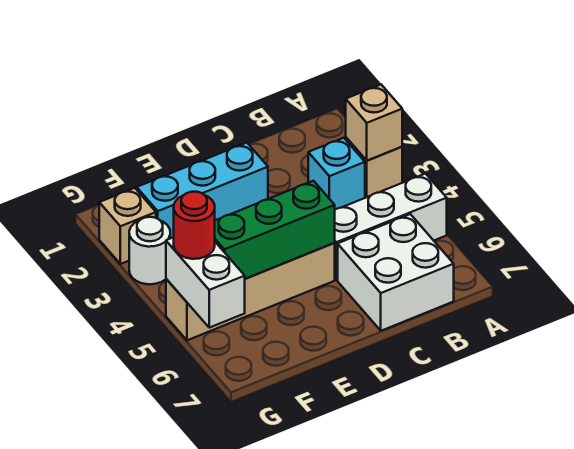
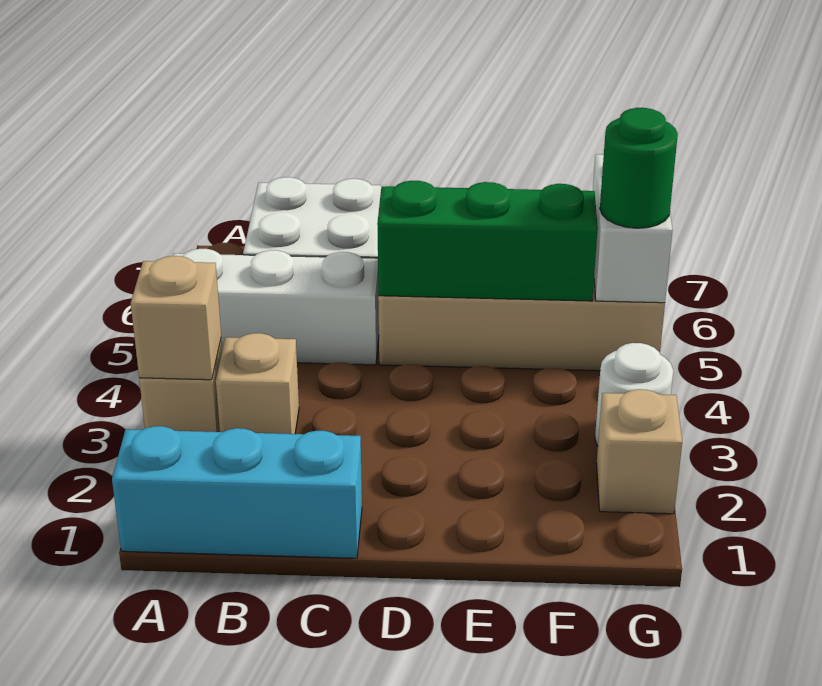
cyan brick B3 level 1 -> tan brick B3 level 1
cyan brick D2:F2 level 1 -> cyan brick A1:C1 level 1
red round brick G5 level 3 -> green round brick G5 level 3

